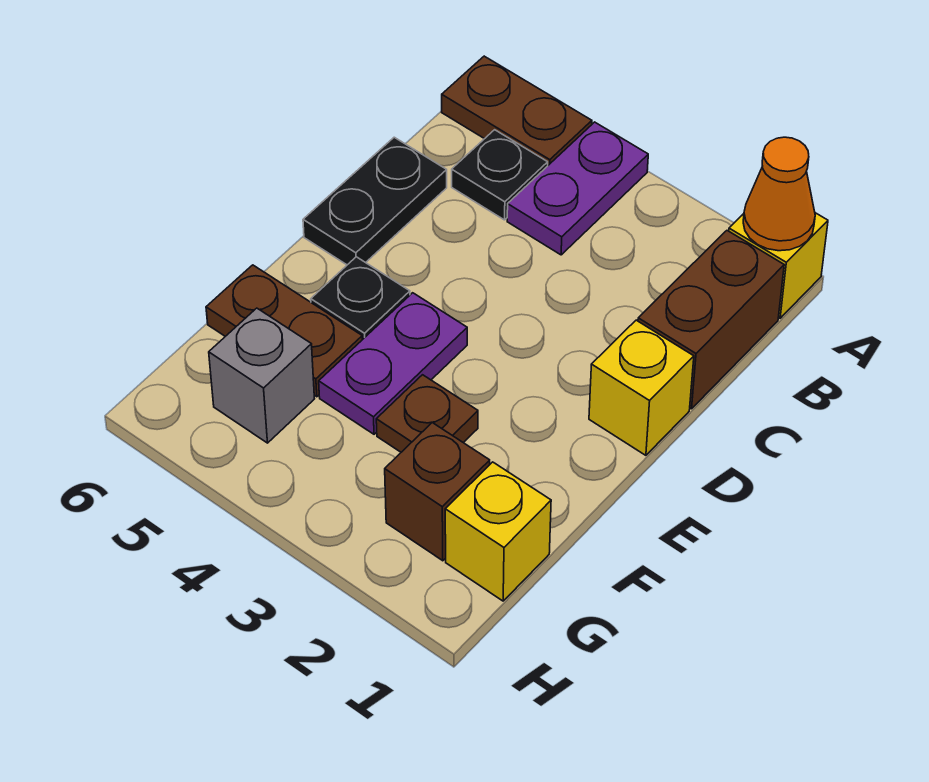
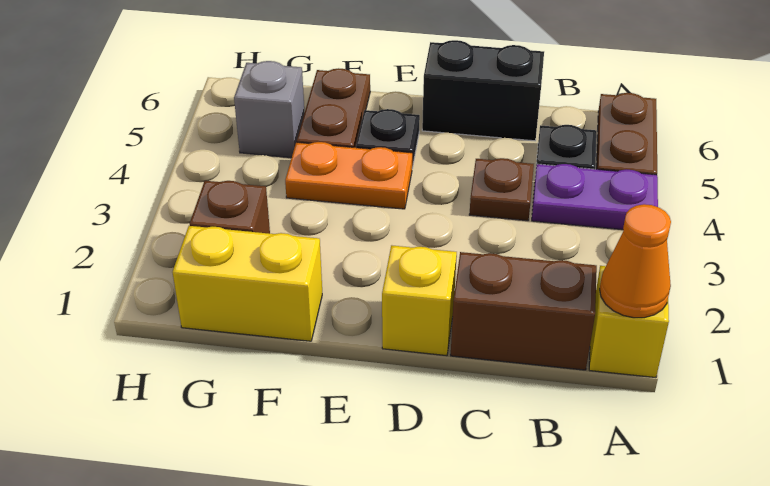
black plate C6:D6 level 1 -> black brick C6:D6 level 1
purple plate E4:F4 level 1 -> orange plate E4:F4 level 1
brown plate F3 level 1 -> brown plate C4 level 1
yellow brick G1 level 1 -> yellow brick F1:G1 level 1

